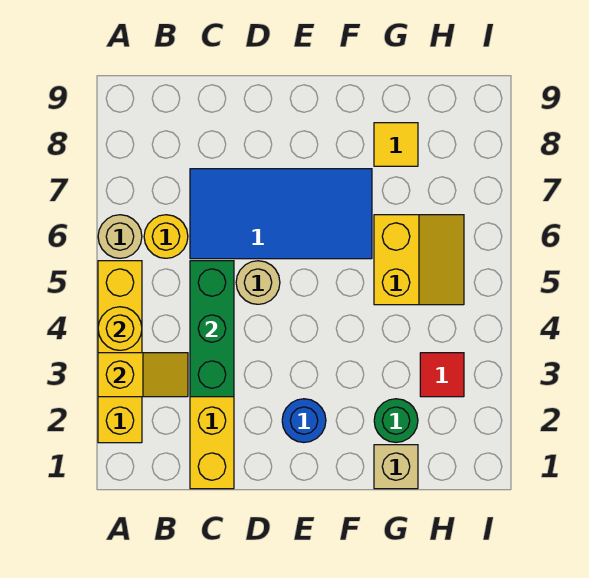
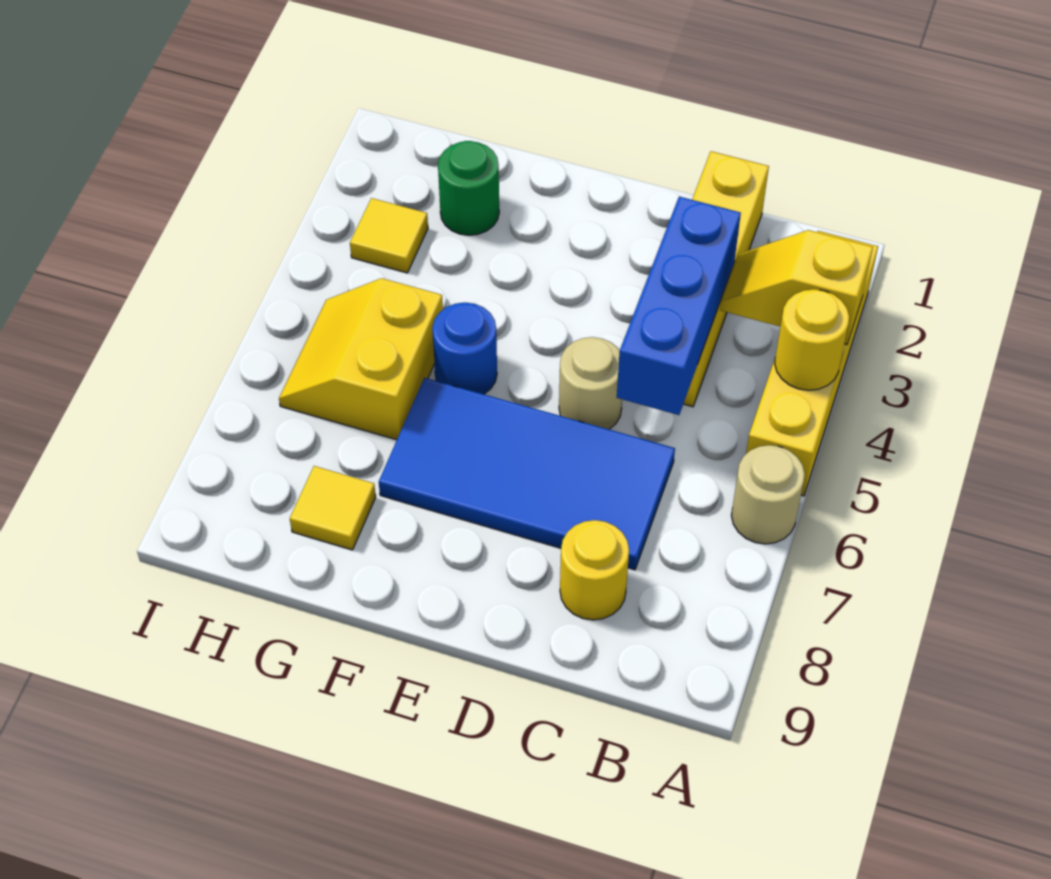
yellow round brick B6 level 1 -> yellow round brick C8 level 1
green brick C3:C5 level 2 -> blue brick C3:C5 level 2
blue round brick E2 level 1 -> blue round brick F5 level 1
tan brick G1 level 1 -> none
red tile H3 level 1 -> yellow tile H3 level 1

